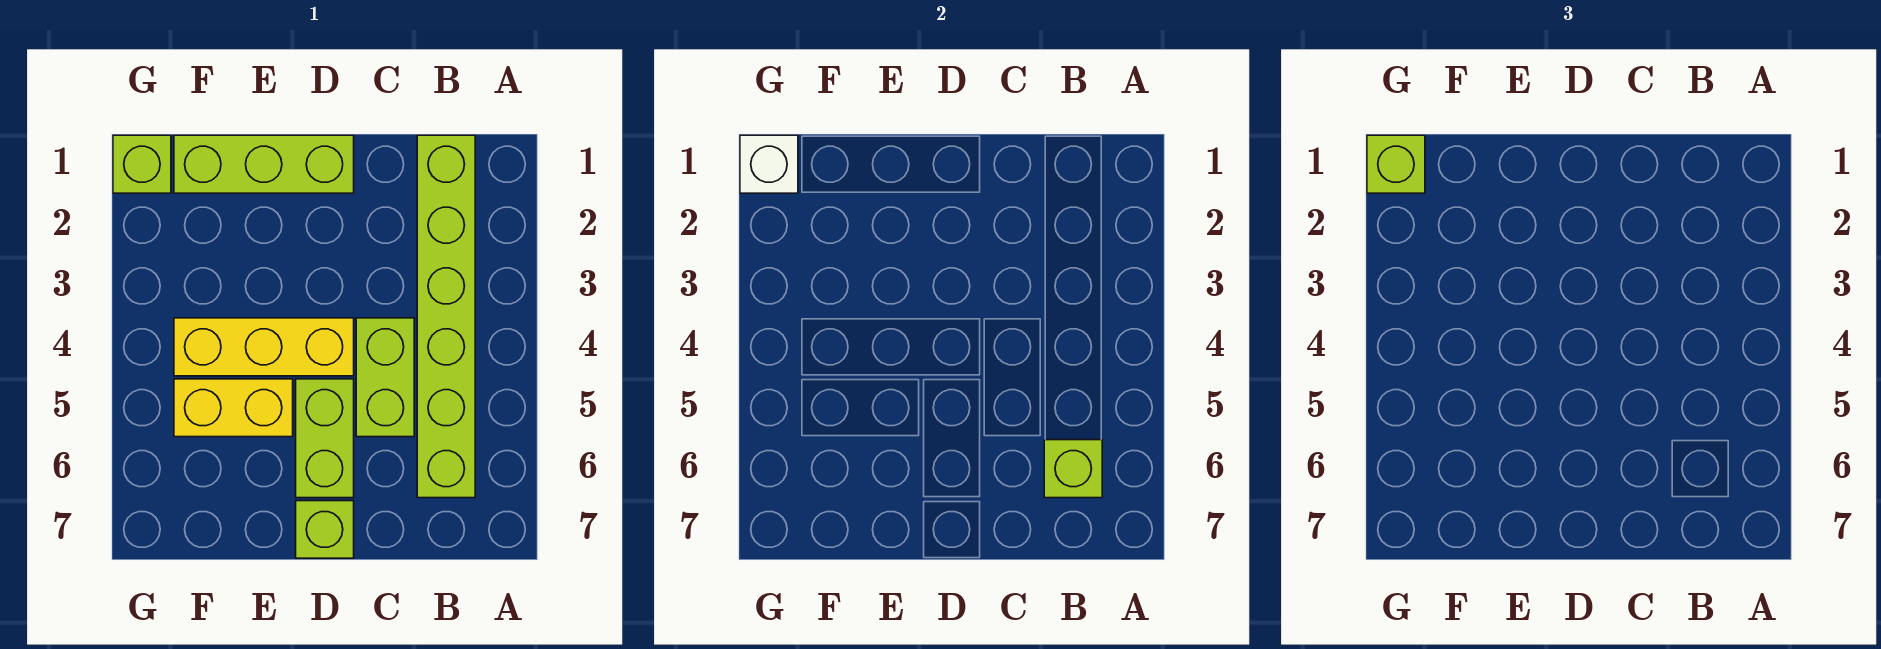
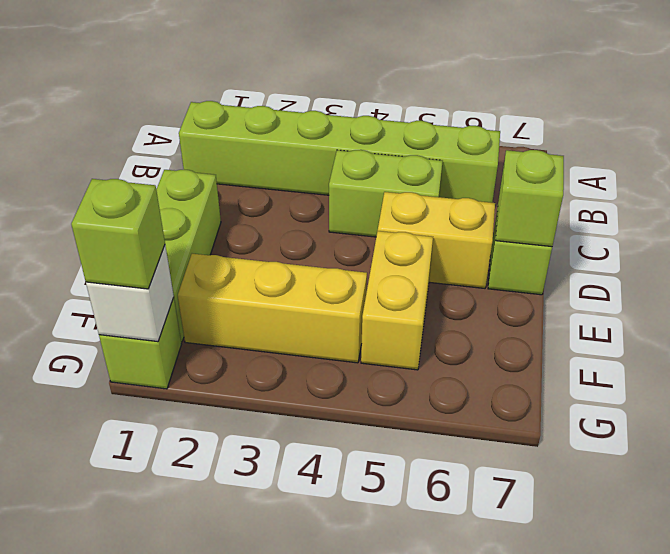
lime brick B6 level 2 -> lime brick D7 level 2
yellow brick D4:F4 level 1 -> yellow brick F2:F4 level 1
lime brick D5:D6 level 1 -> yellow brick D5:D6 level 1

